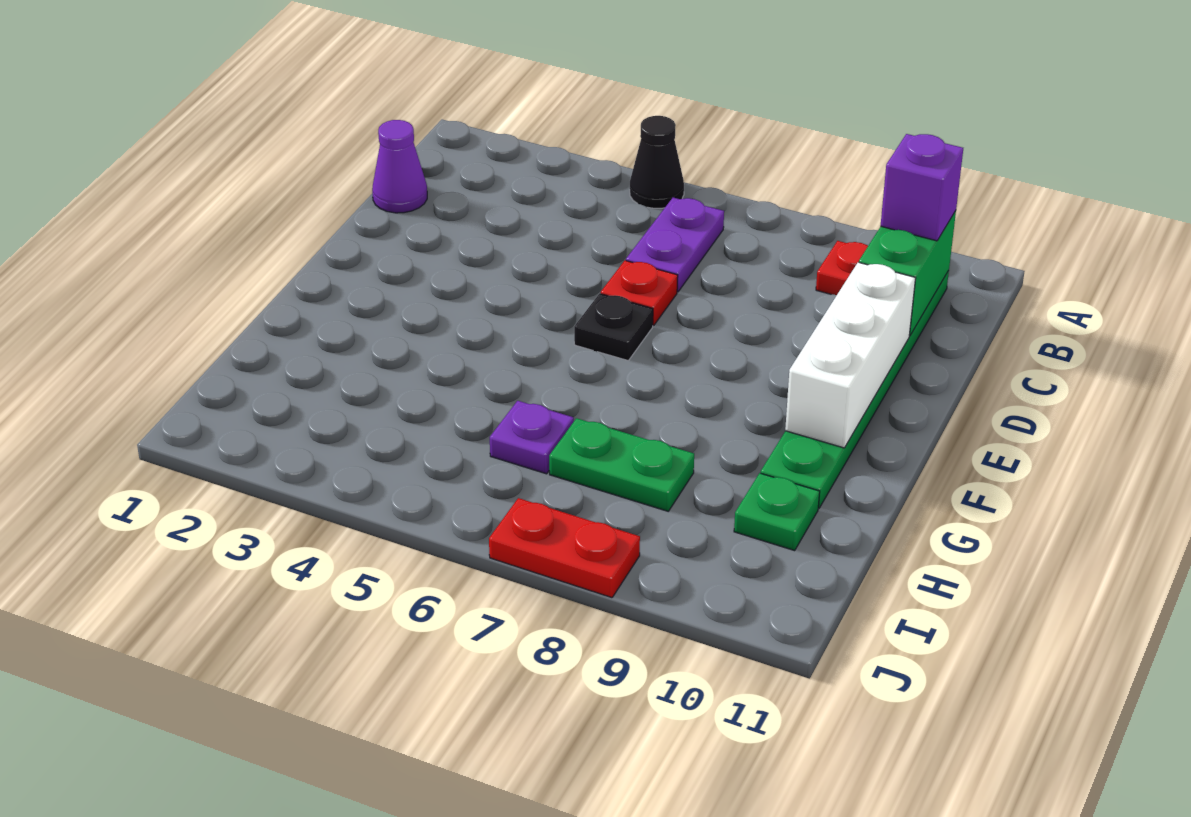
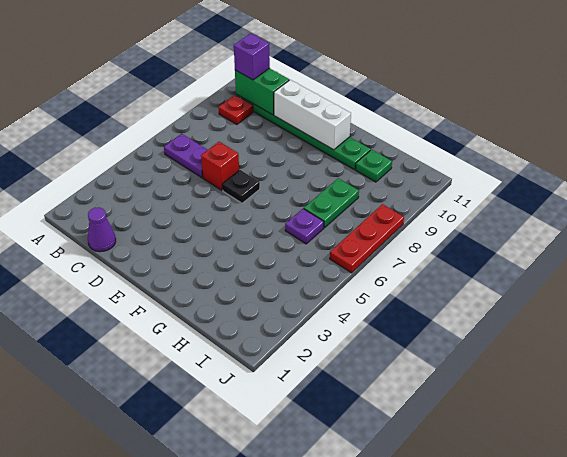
black cone A5 level 1 -> none
red plate D6 level 1 -> red brick D6 level 1
red plate J7:J8 level 1 -> red plate J6:J8 level 1

